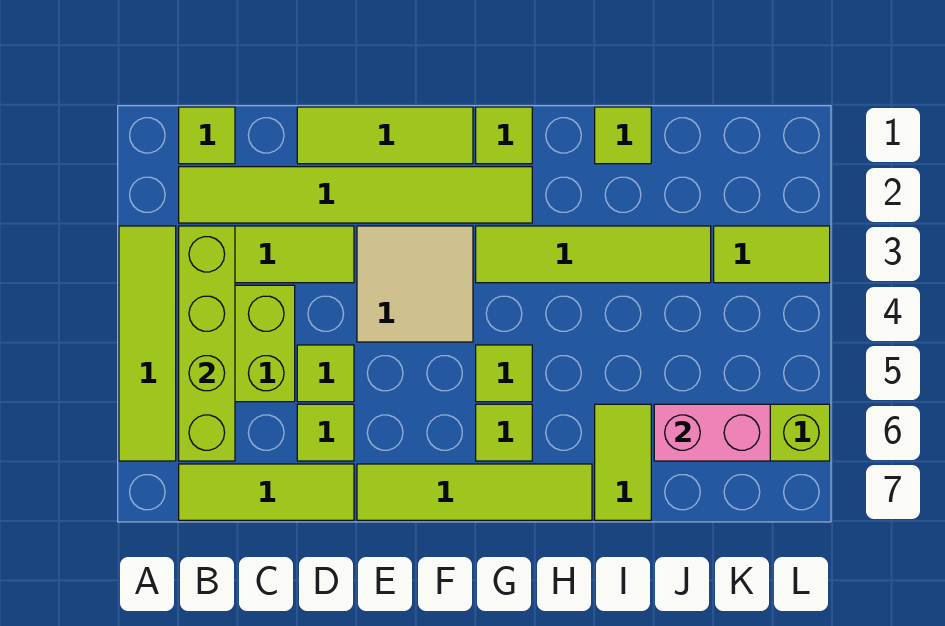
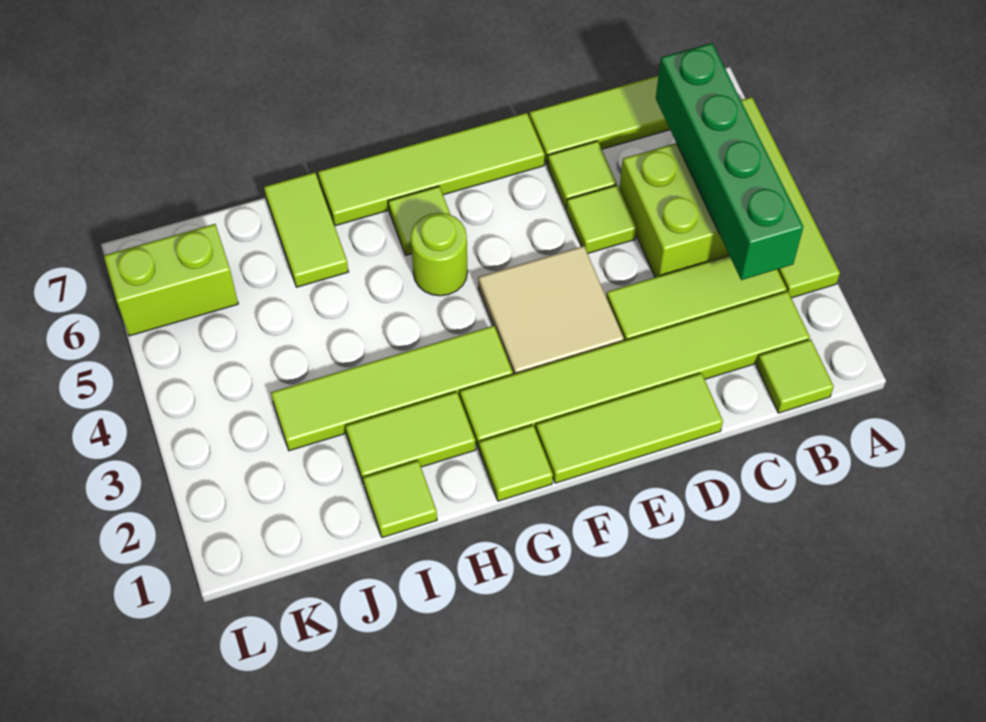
lime brick B3:B6 level 2 -> green brick B3:B6 level 2
lime tile G5 level 1 -> lime round brick G5 level 1
pink brick J6:K6 level 2 -> none
lime tile K3:L3 level 1 -> lime tile H2:I2 level 1

